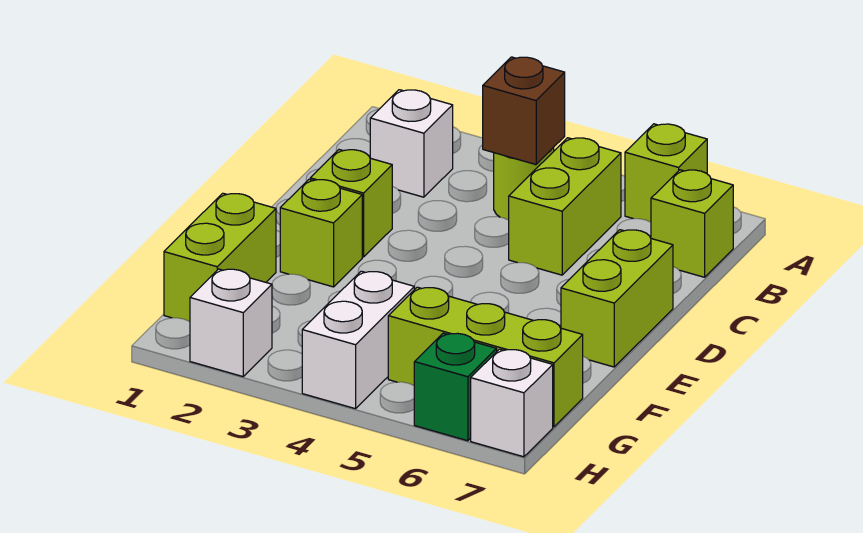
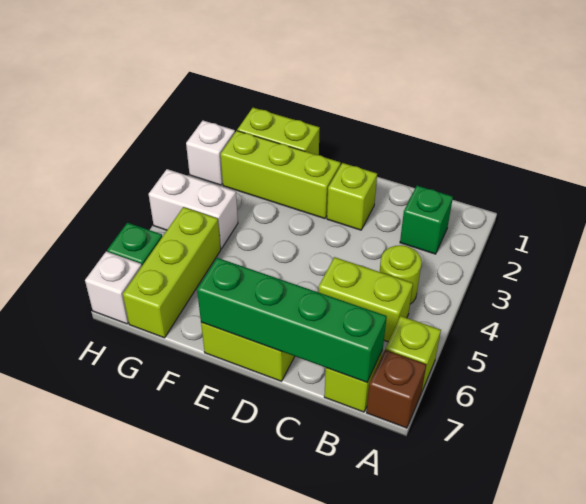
white brick B2 level 1 -> green brick B2 level 1
brown brick B4 level 2 -> brown brick A7 level 1
none -> green brick B7:E7 level 2
lime brick E2 level 1 -> lime brick E2:G2 level 1

